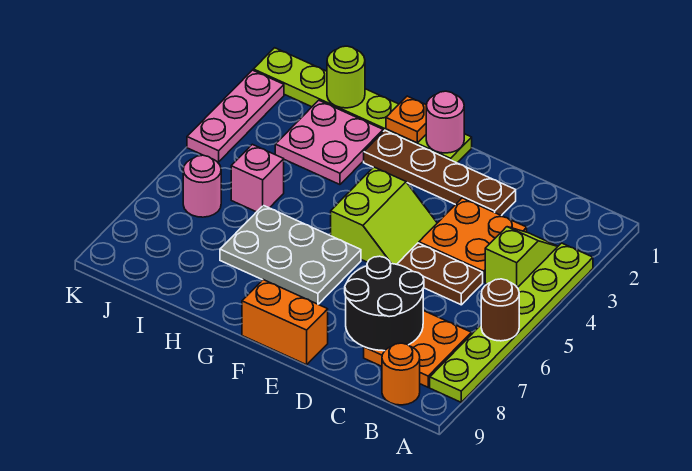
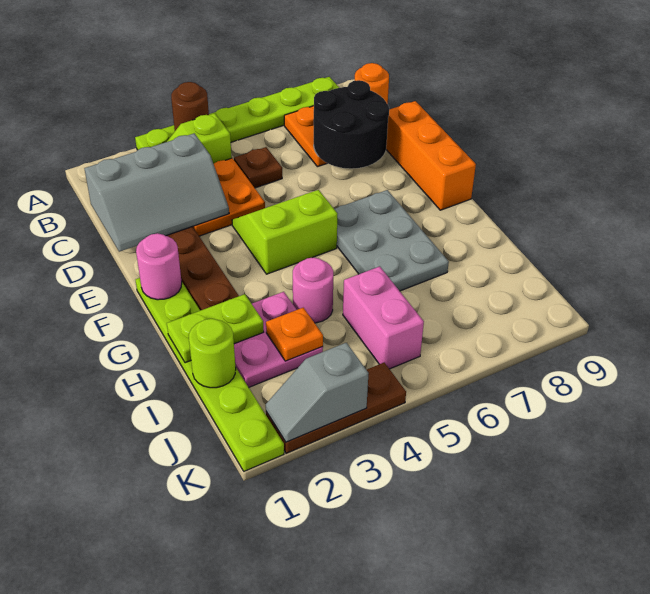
brown round brick A6 level 2 -> brown round brick A4 level 2
none -> grey slope C1:D3 level 2 top C
brown plate C5:D5 level 1 -> brown plate C5 level 1
orange brick E9:F9 level 1 -> orange brick D9:F9 level 1
orange plate G1 level 2 -> orange plate I3 level 2
none -> lime plate H1:H2 level 2
pink brick I5 level 1 -> pink brick I5:J5 level 1
pink round brick J6 level 1 -> pink round brick H4 level 1
pink plate K2:K4 level 1 -> brown plate K2:K4 level 1
none -> grey slope K2:K3 level 2 top 3

